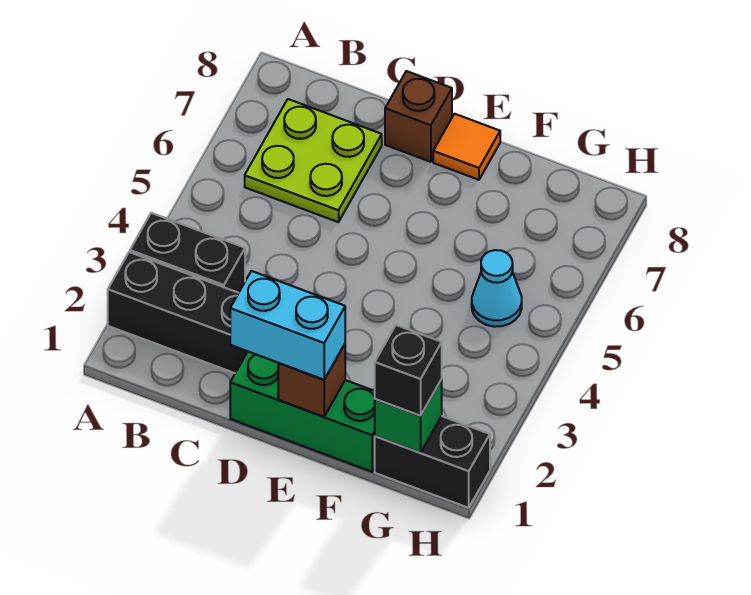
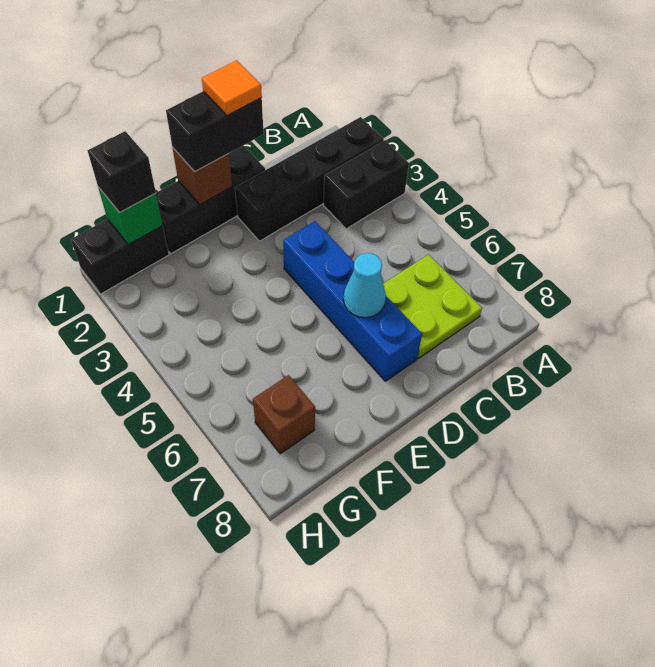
green brick D1:F1 level 1 -> black brick D1:F1 level 1
cyan brick D1:E1 level 3 -> black brick D1:E1 level 3
none -> blue brick D4:D7 level 1
brown brick D8 level 1 -> brown brick G7 level 1
orange tile E8 level 1 -> orange tile D1 level 4
cyan cone G5 level 1 -> cyan cone D6 level 2

